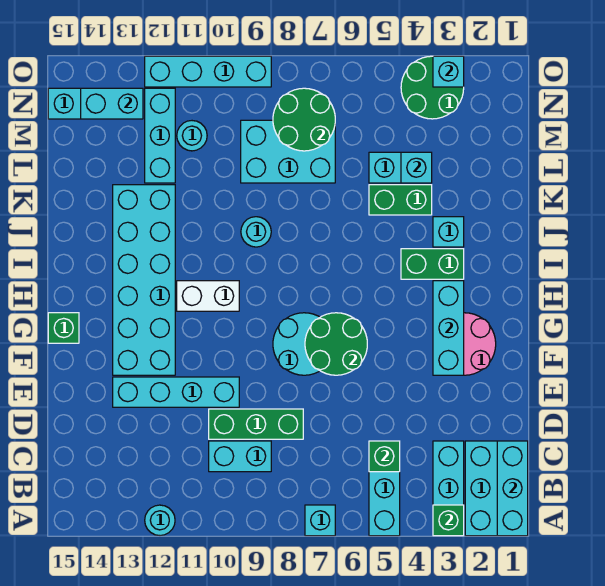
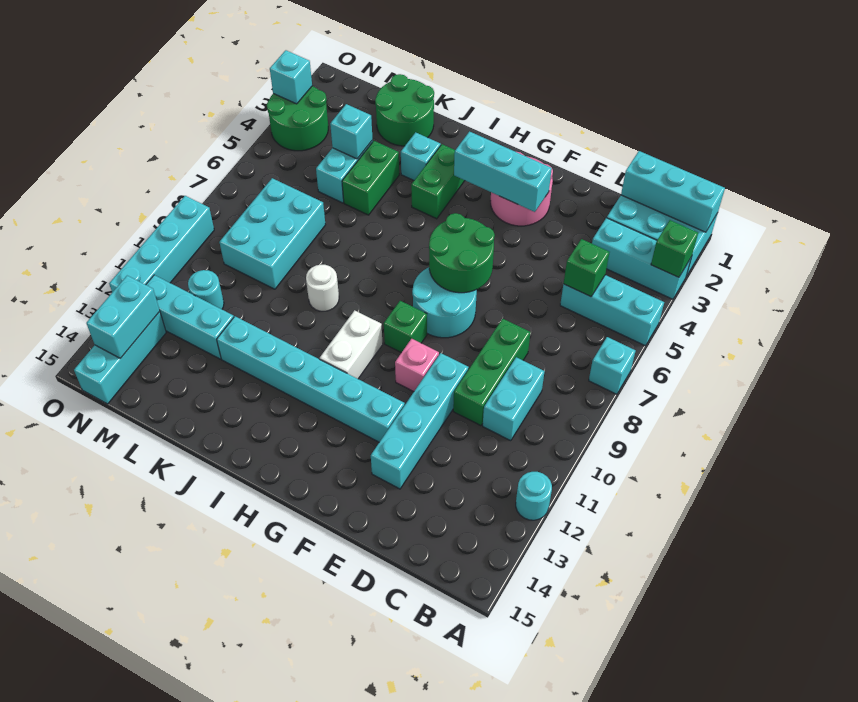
none -> pink brick F10 level 1
cyan brick F12:K13 level 1 -> cyan brick F12:K12 level 1
green brick G15 level 1 -> green brick G9 level 1
cyan round brick J9 level 1 -> white round brick J9 level 1
green round brick M7:N8 level 2 -> green round brick K1:L2 level 1

